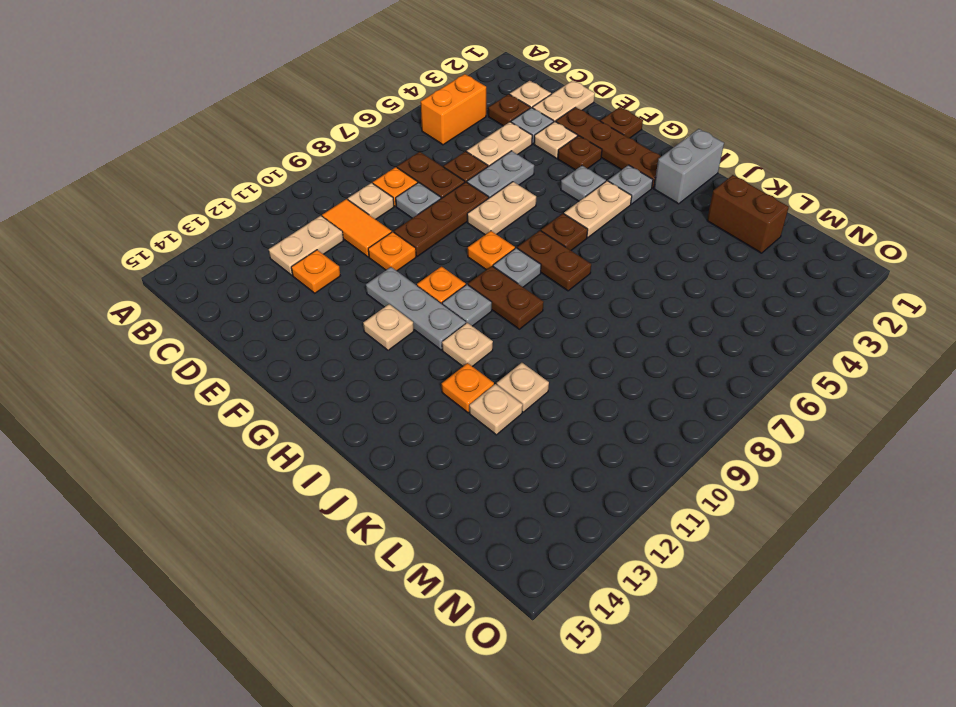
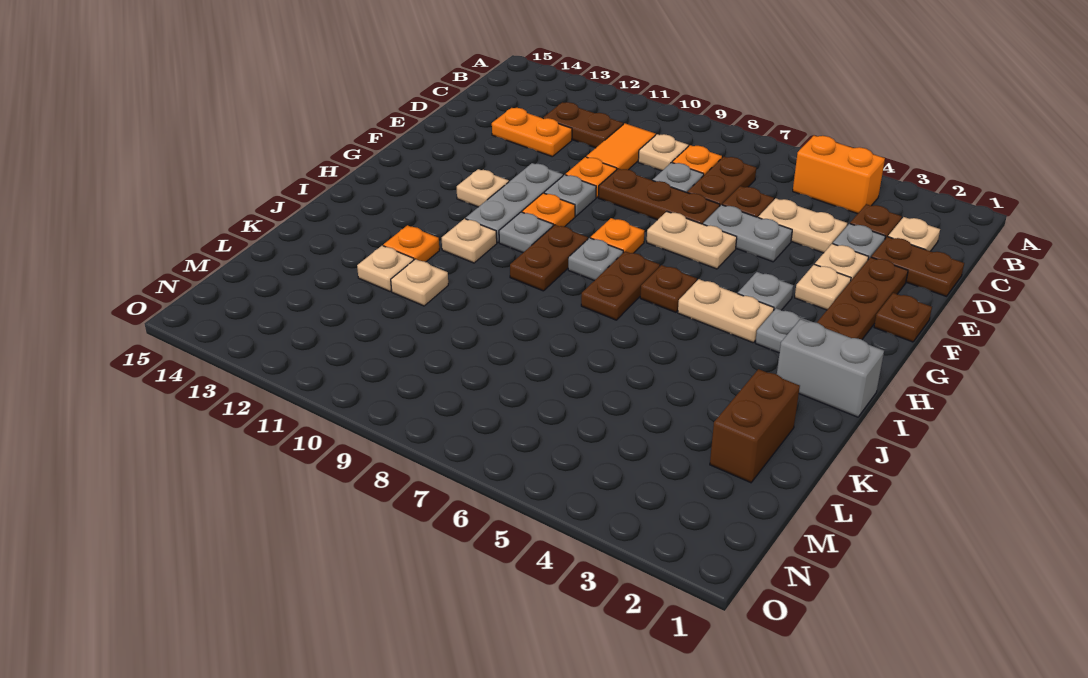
tan plate C11:C12 level 1 -> brown plate C11:C12 level 1
tan plate D1:D2 level 1 -> brown plate D1:D2 level 1
orange plate D12 level 1 -> orange plate D12:D13 level 1
brown plate F3 level 1 -> tan plate F3 level 1
none -> grey plate F10 level 1

